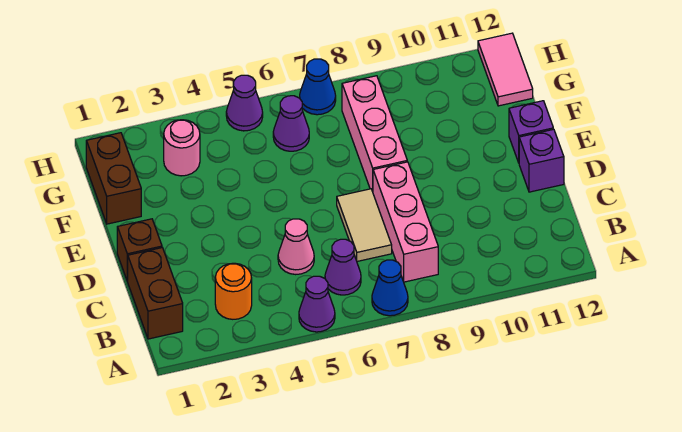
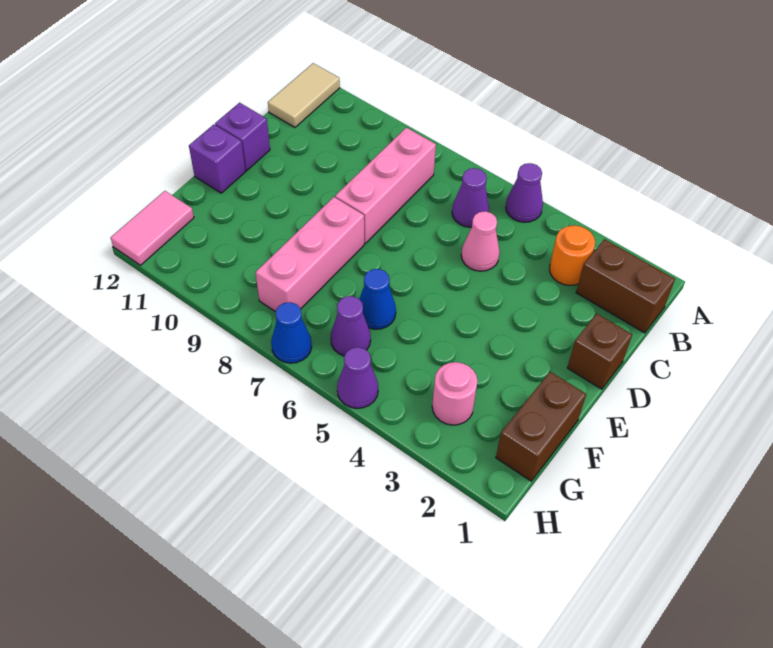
blue cone A7 level 1 -> blue cone F6 level 1
brown brick B1:C1 level 1 -> brown brick B1:B2 level 1
tan tile C7:D7 level 1 -> tan tile A12:B12 level 1

